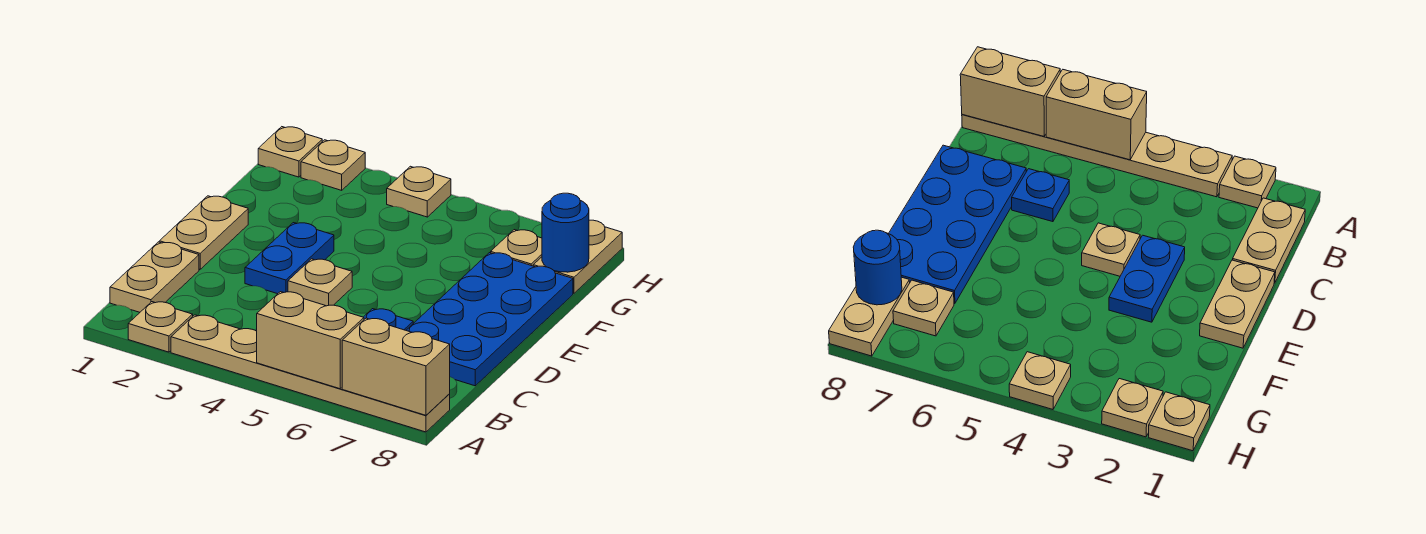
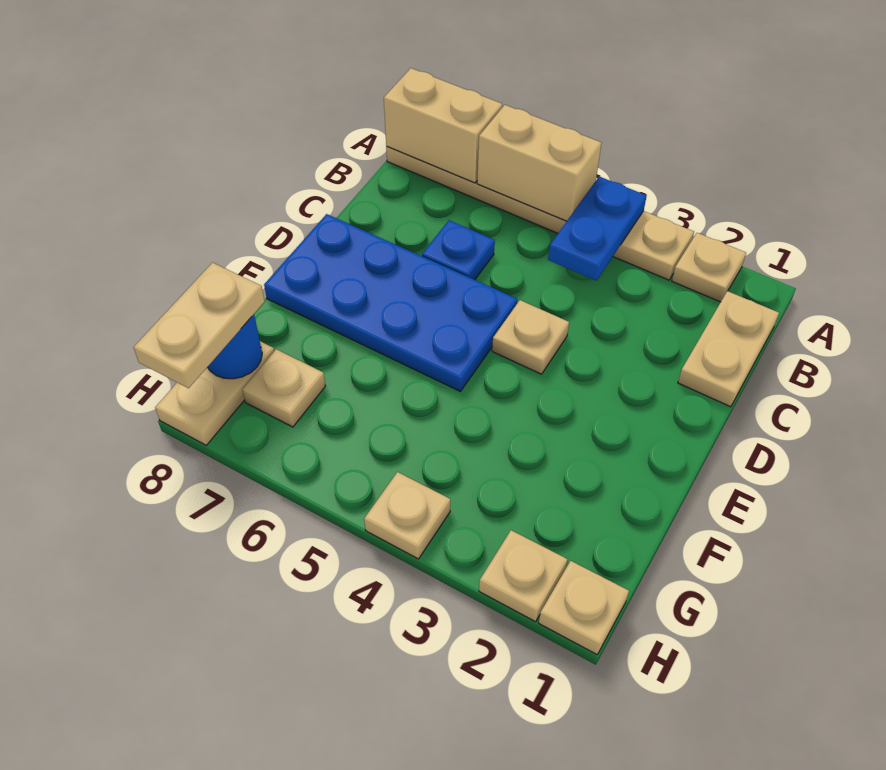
blue plate C7:F8 level 1 -> blue plate D5:E8 level 1
tan plate D1:E1 level 1 -> tan plate G8:H8 level 3
blue plate D3:E3 level 1 -> blue plate A4:B4 level 2

